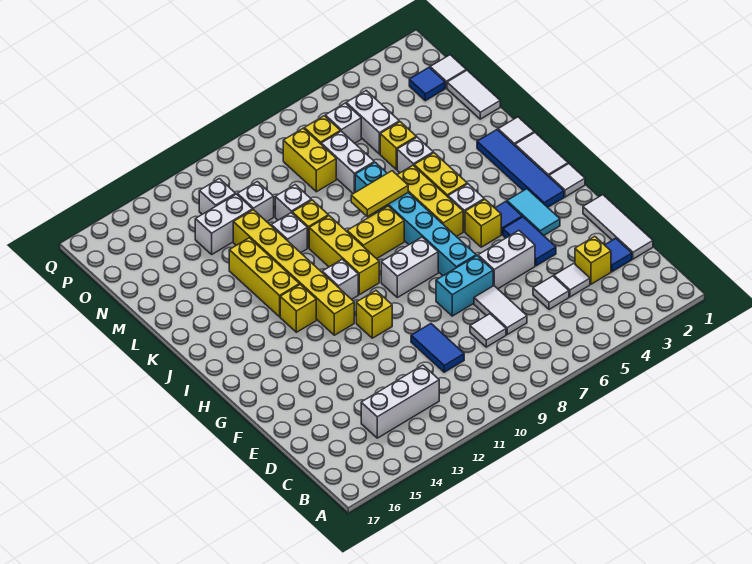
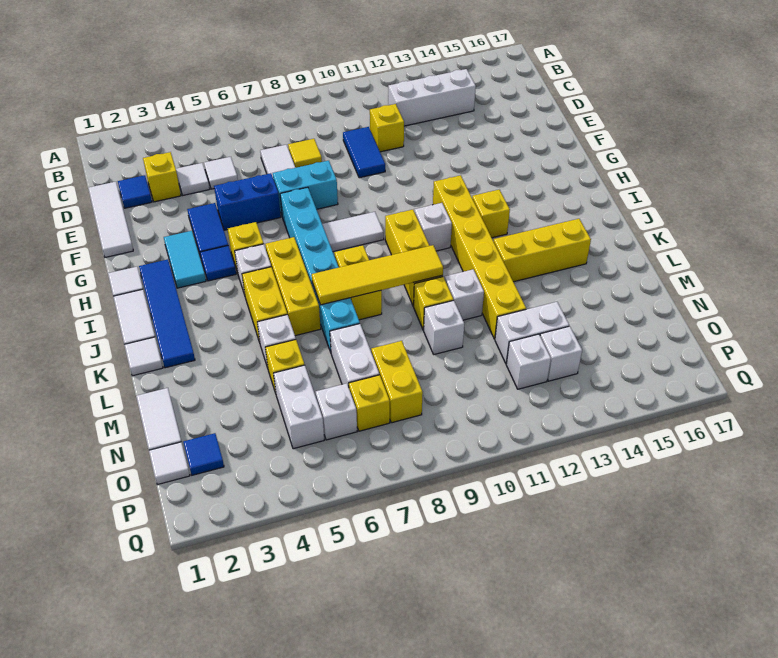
white tile D8 level 1 -> yellow tile D8 level 1
white brick F5:F6 level 1 -> blue brick F5:F6 level 1
yellow brick G11 level 1 -> yellow brick D11 level 1
white brick H8:H9 level 1 -> white tile H8:H9 level 1
yellow brick J8:J9 level 1 -> yellow brick J8:K8 level 1
yellow brick J13:L13 level 1 -> yellow brick K13:K15 level 1
yellow tile K7:K8 level 2 -> yellow tile K7:K10 level 2
white brick N11 level 1 -> white brick O13 level 1

